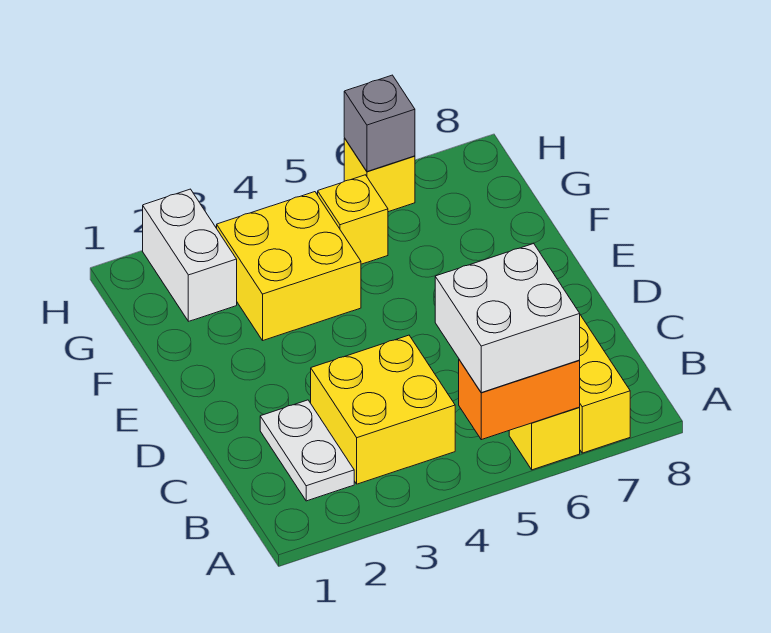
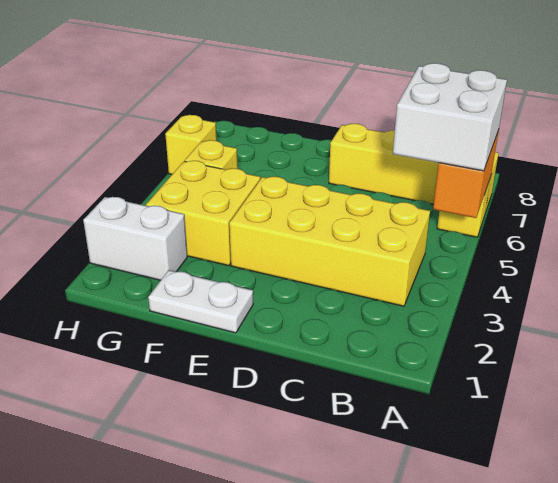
white plate B2:C2 level 1 -> white plate E1:F1 level 1
yellow brick B3:C4 level 1 -> yellow brick B3:E4 level 1
grey brick H6 level 2 -> none

